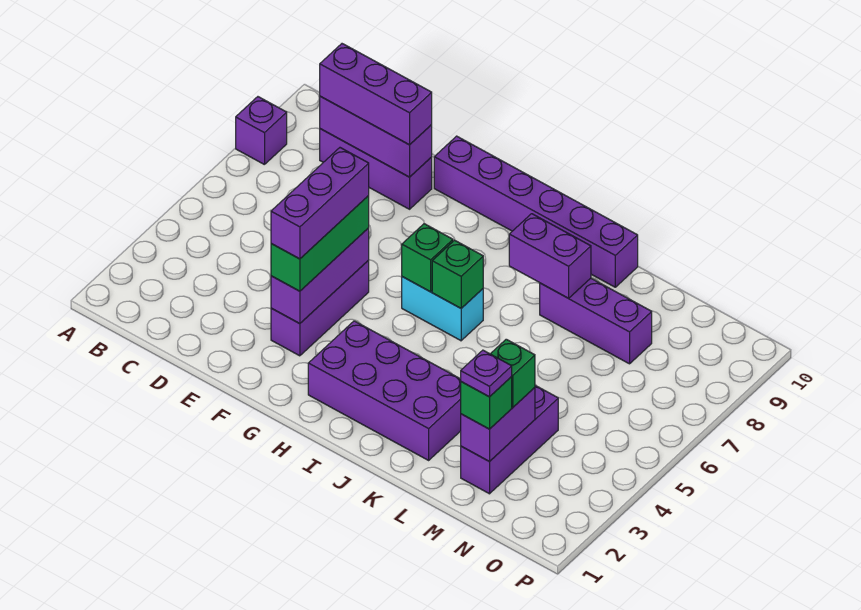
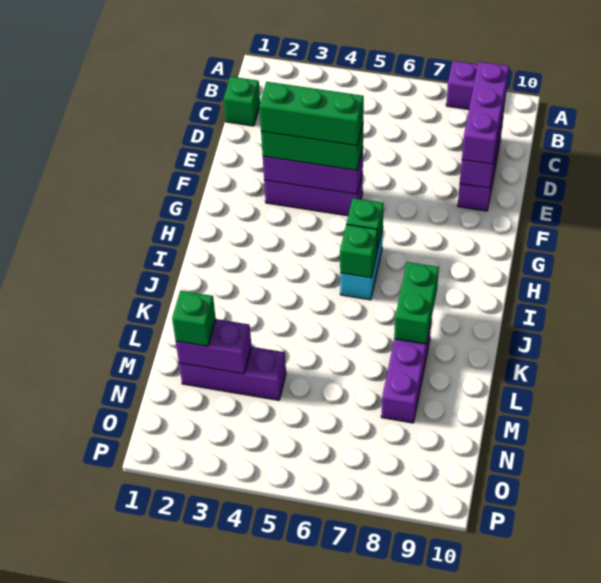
purple brick F3:F5 level 4 -> green brick F3:F5 level 4
purple brick F10:K10 level 1 -> none
purple brick H2:K3 level 1 -> none
purple brick J8:K8 level 2 -> green brick J8:K8 level 2
purple plate M2 level 4 -> none
green brick M3 level 3 -> green brick C1 level 1

